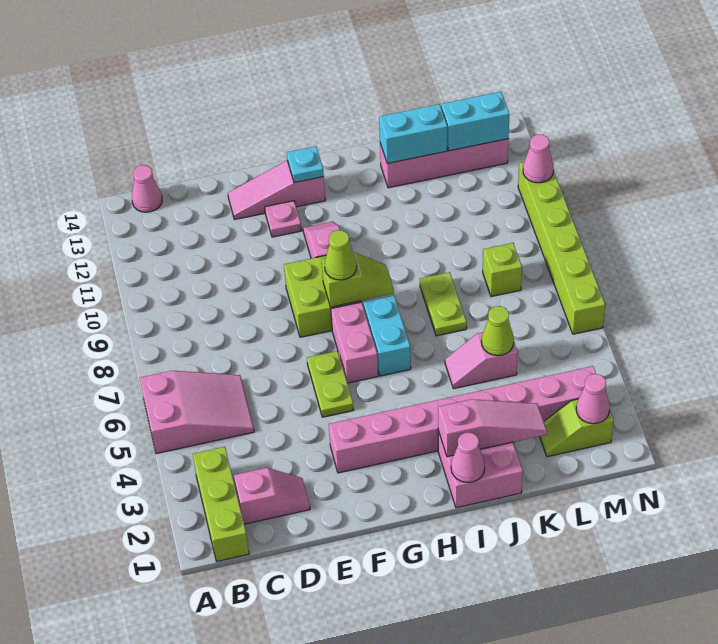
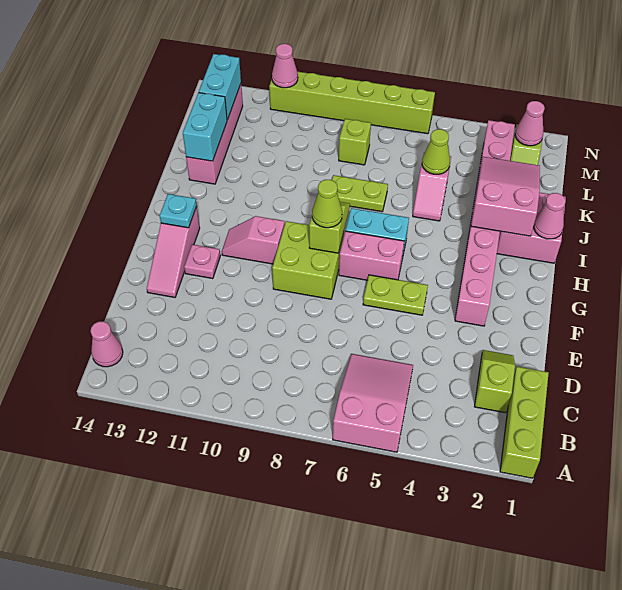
lime brick B1:B3 level 1 -> lime brick A1:C1 level 1
pink slope C2:D2 level 1 top C -> lime slope C2:D2 level 1 top C
pink slope I2:K2 level 2 top I -> pink slope I2:K3 level 2 top I

